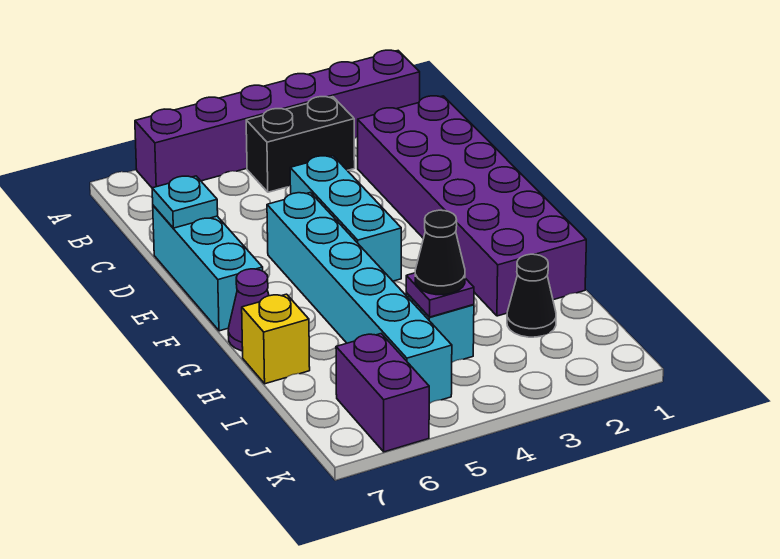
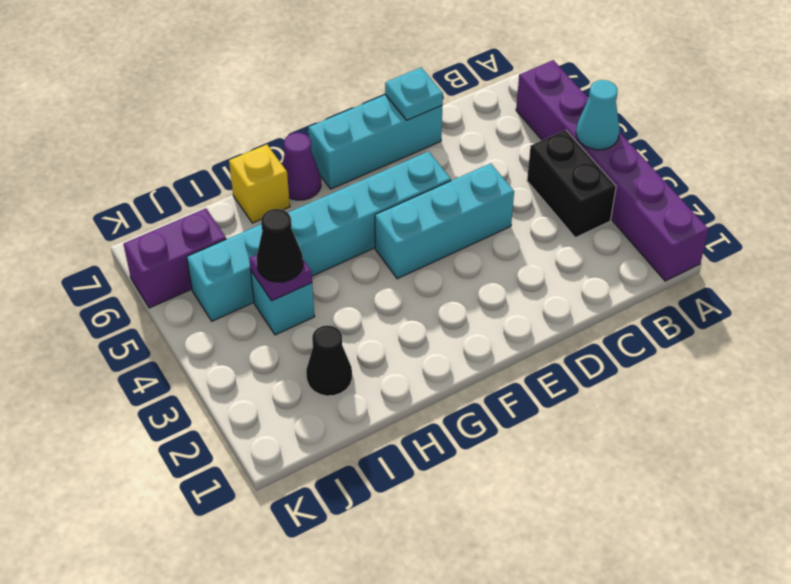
none -> cyan cone A4 level 2
purple brick C1:H2 level 1 -> none

